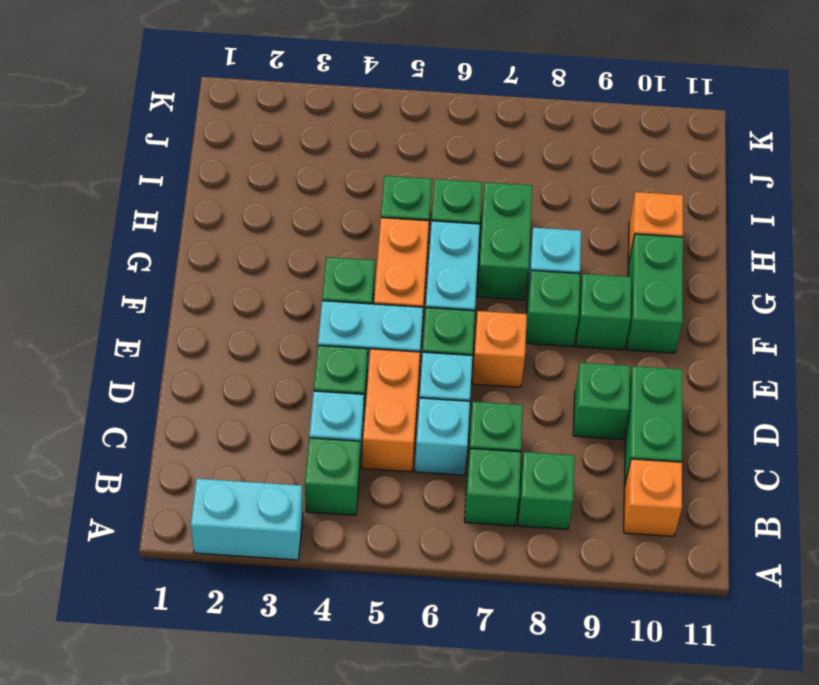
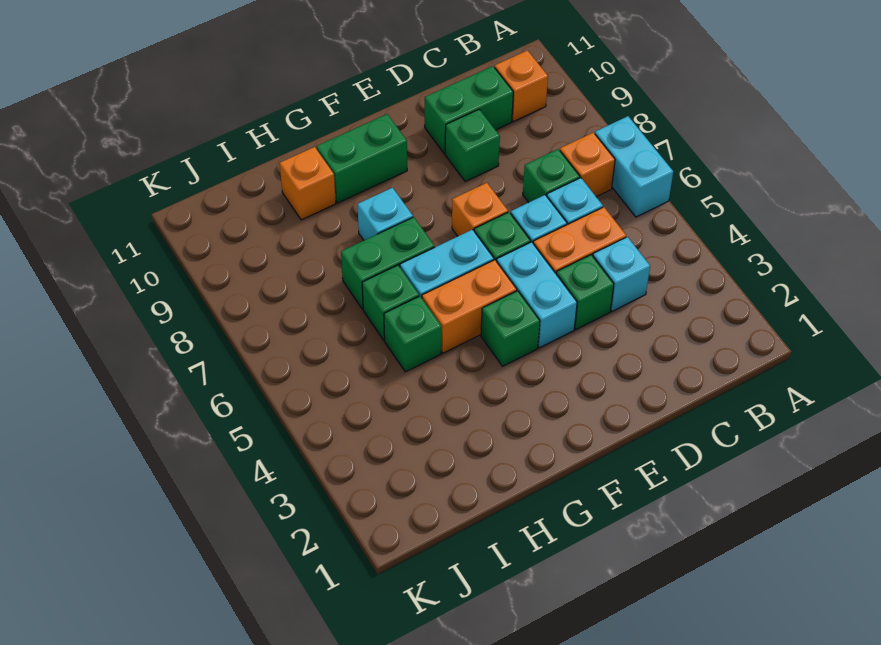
cyan brick A2:A3 level 1 -> cyan brick A6:A7 level 1
green brick B4 level 1 -> none
green brick B7 level 1 -> orange brick B7 level 1
green brick B8 level 1 -> none
green brick F8 level 1 -> none
green brick F9 level 1 -> none

